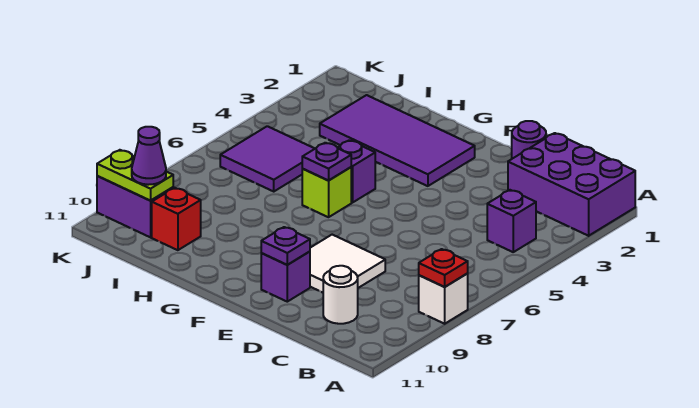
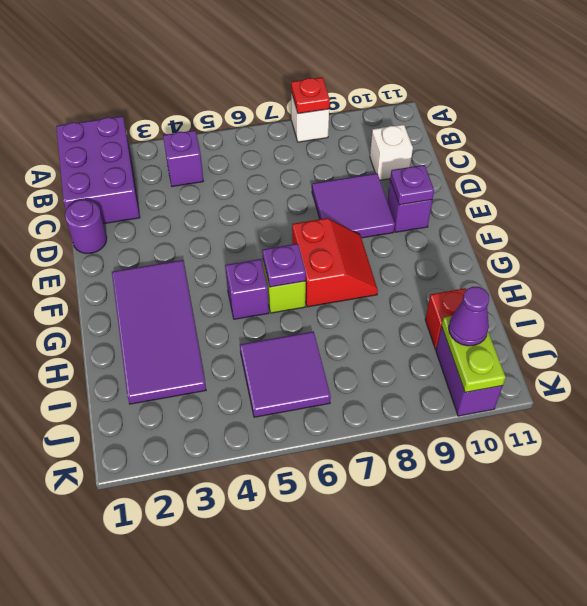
white round brick C10 level 1 -> white brick C10 level 1
white tile D8:E9 level 1 -> purple tile D8:E9 level 1
none -> red slope F7:G8 level 1 top 7

